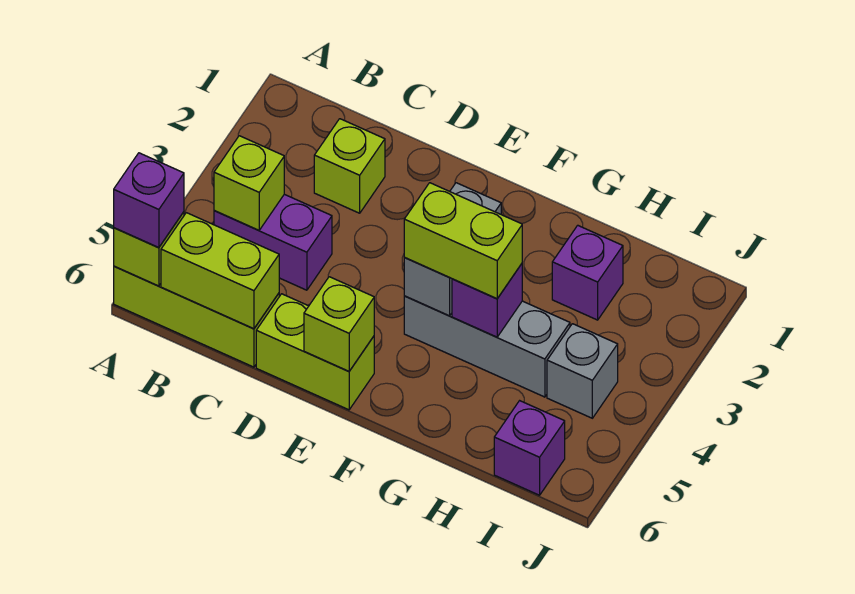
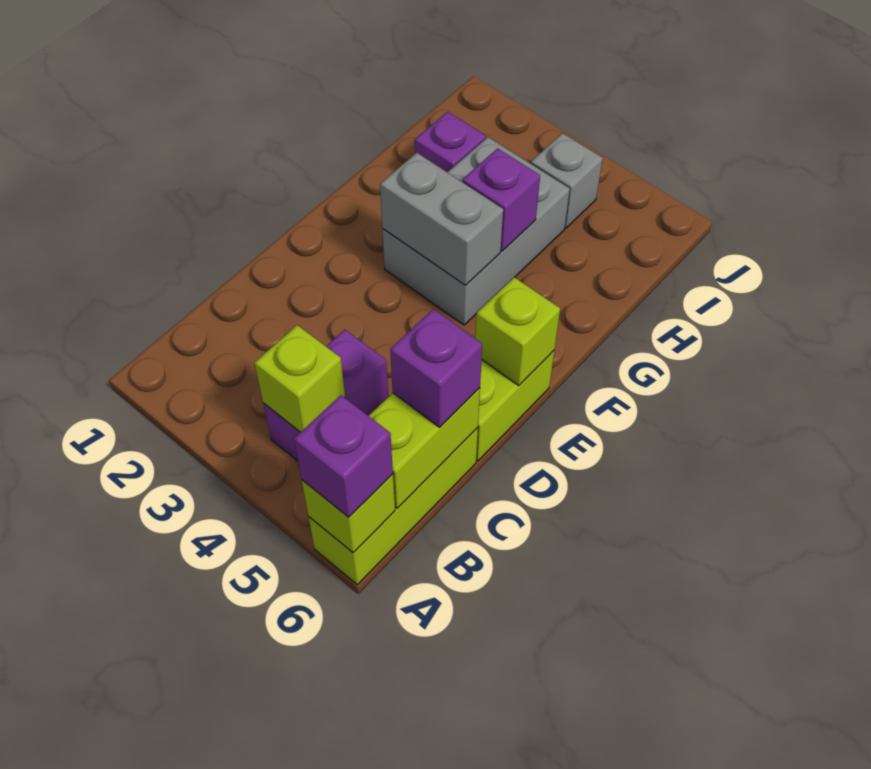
lime brick C2 level 1 -> none
grey brick F4:H4 level 1 -> grey brick F3:H4 level 1
lime brick F4:G4 level 3 -> none
purple brick I6 level 1 -> purple brick C6 level 3

